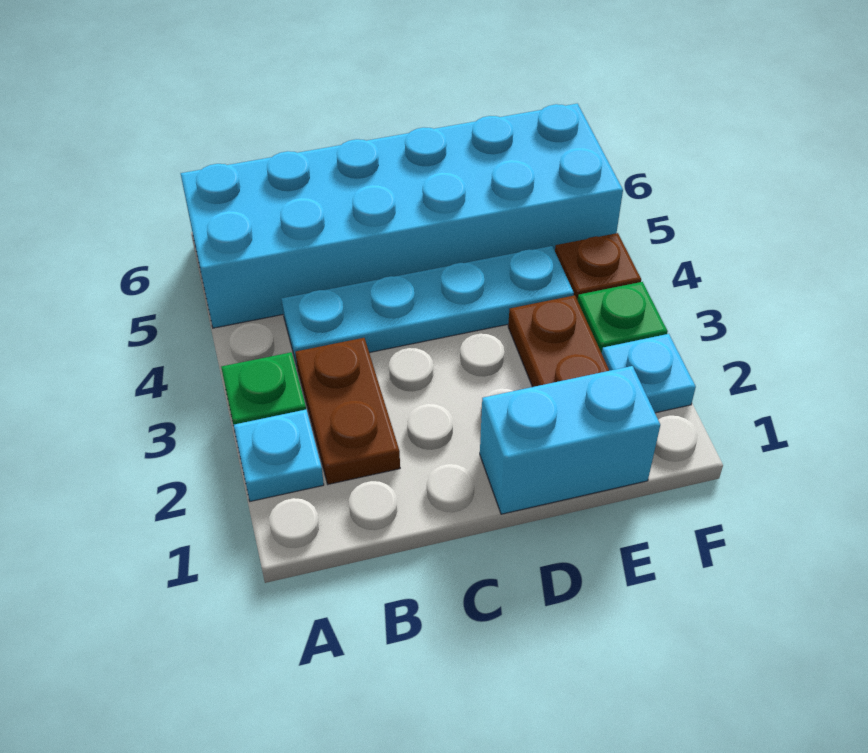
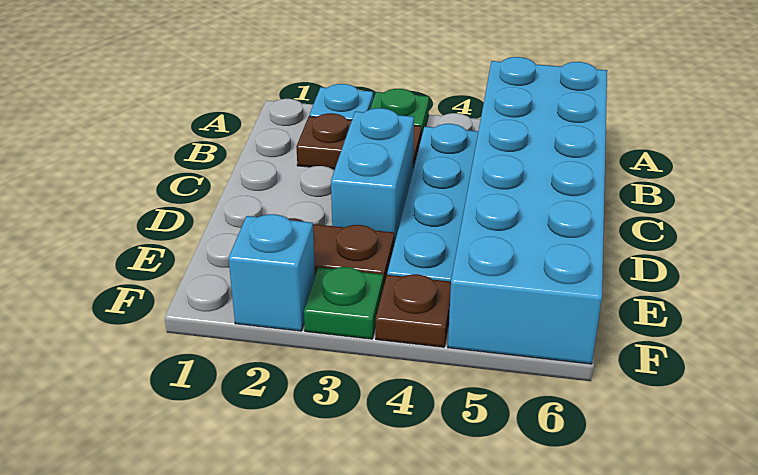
cyan brick D1:E1 level 1 -> cyan brick C3:D3 level 1
cyan plate F2 level 1 -> cyan brick F2 level 1

